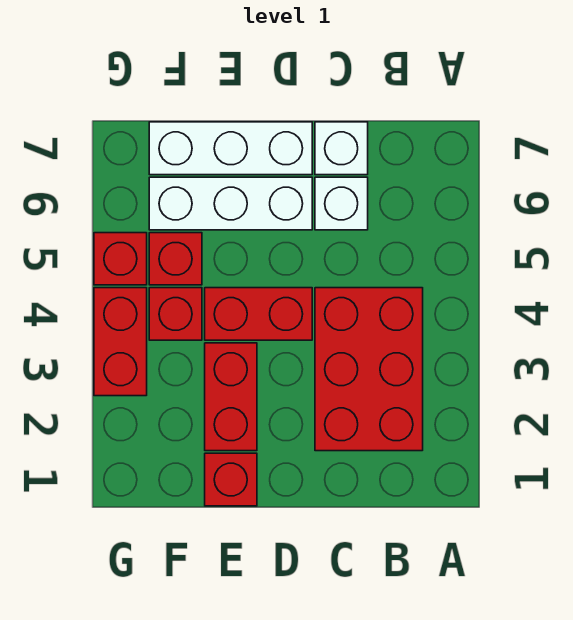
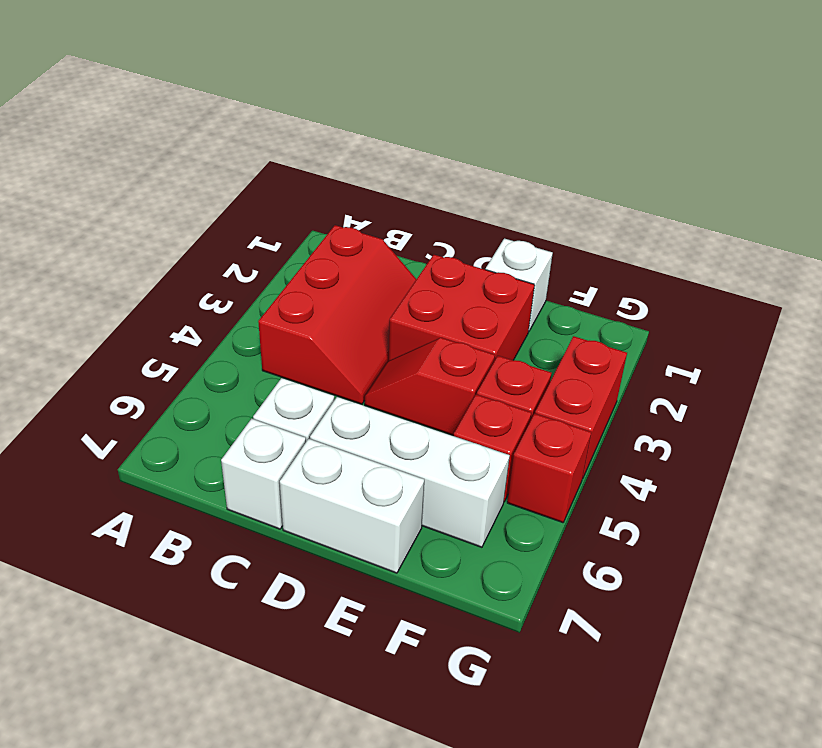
red brick B2:C4 level 1 -> red slope B2:C4 level 1 top B
red brick D4:E4 level 1 -> red slope D4:E4 level 1 top E
white brick D7:F7 level 1 -> white brick D7:E7 level 1
red brick E1 level 1 -> white brick E1 level 1
red brick E2:E3 level 1 -> red brick D2:E3 level 1

